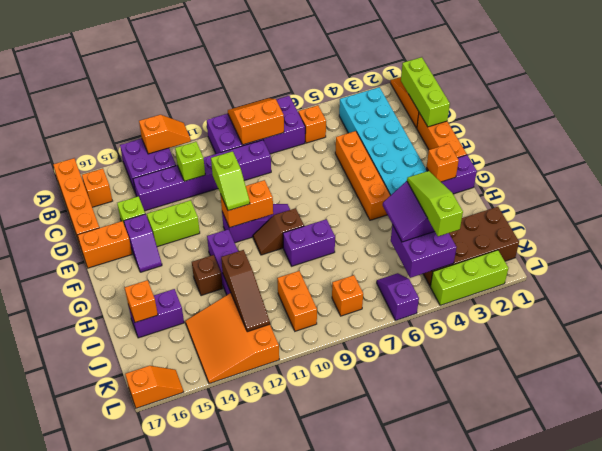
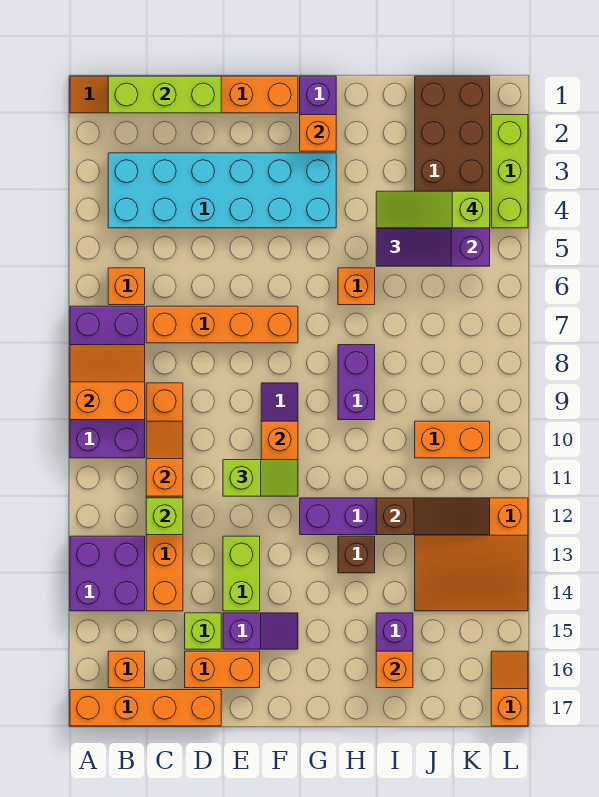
orange slope A8:B9 level 2 top B -> orange slope A8:B9 level 2 top 9
orange slope A12:A13 level 2 top 13 -> orange slope C10:C11 level 2 top 11
purple brick C9:C14 level 1 -> orange brick C9:C14 level 1
orange brick D5:G5 level 1 -> orange brick C7:F7 level 1
orange brick E16:E17 level 1 -> orange brick D16:E16 level 1
brown slope G9:G10 level 1 top 9 -> none
purple slope K6:L6 level 1 top L -> none
orange brick K8 level 1 -> orange brick H6 level 1

